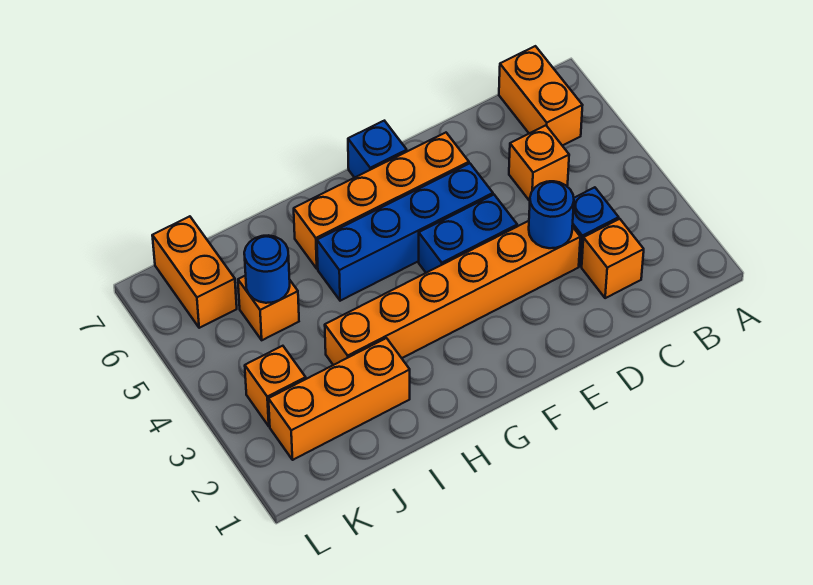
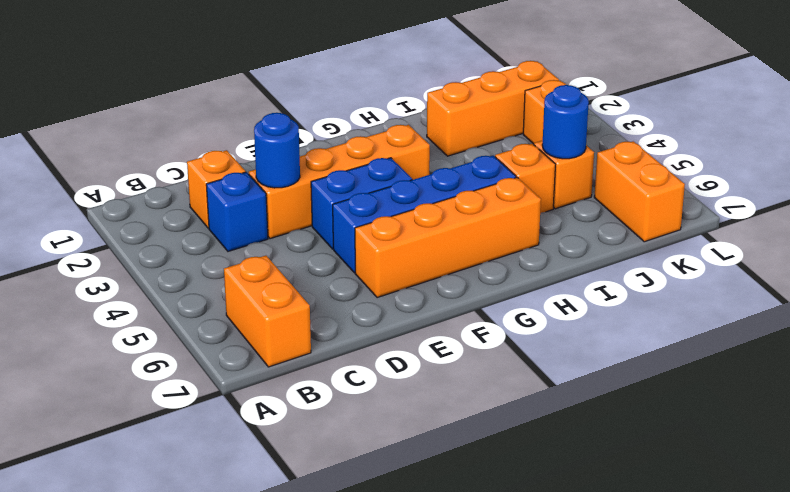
orange brick C5 level 1 -> orange brick I5 level 1
orange brick D3:I3 level 1 -> orange brick D3:G3 level 1
blue brick F7 level 1 -> none

